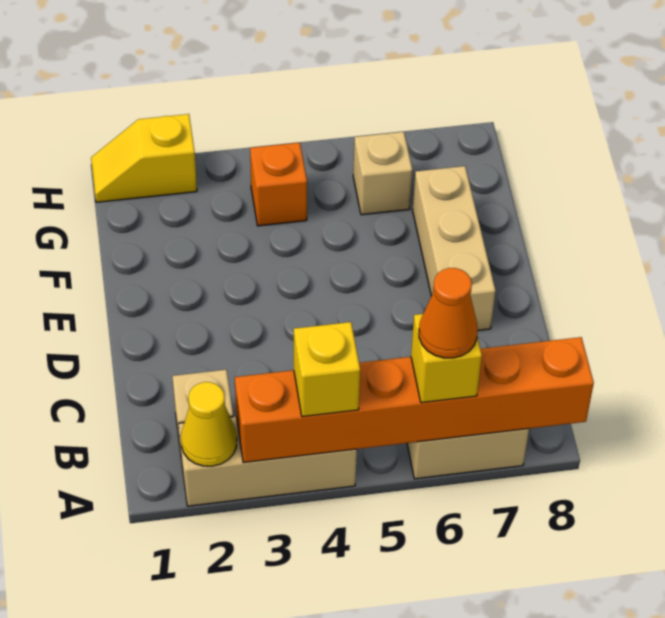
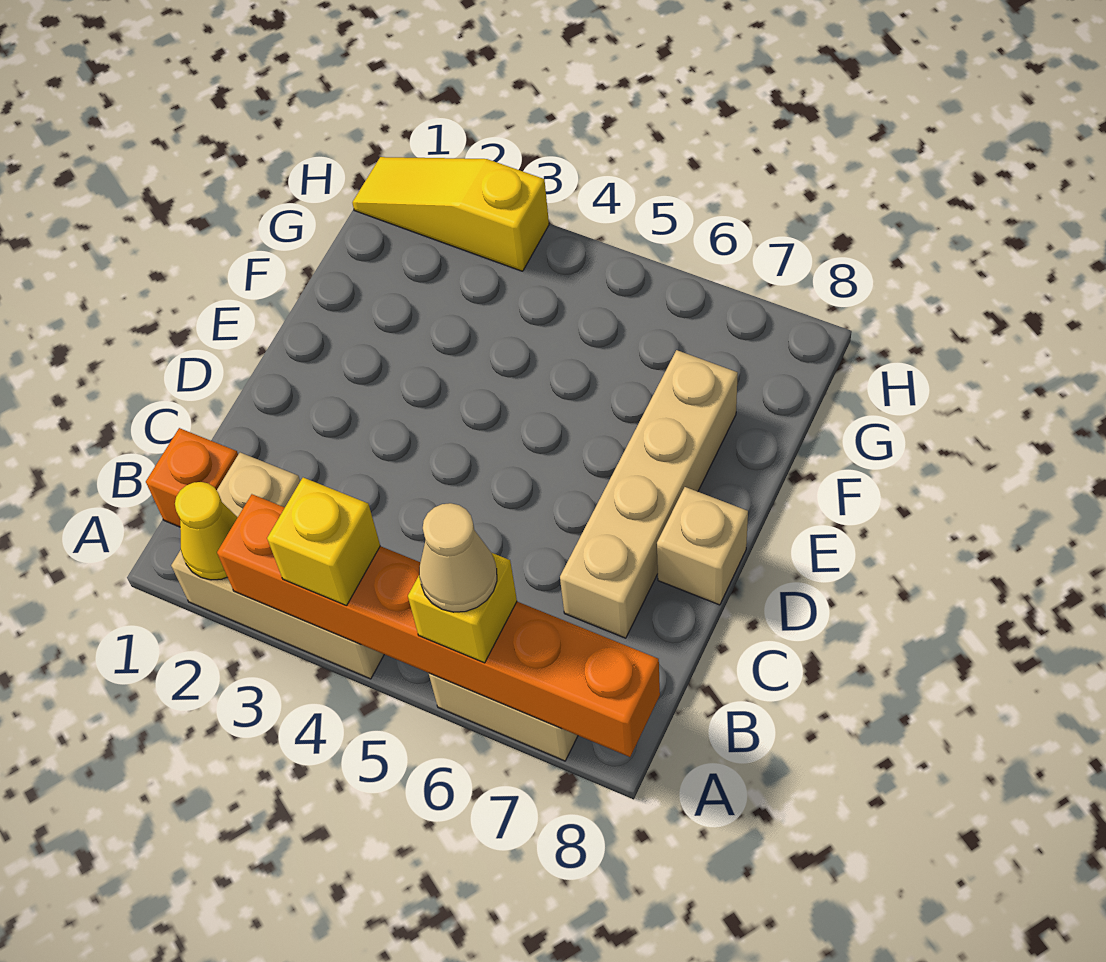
orange cone A6 level 4 -> tan cone A6 level 4
tan brick D7:F7 level 1 -> tan brick C7:F7 level 1
orange brick G4 level 1 -> orange brick B1 level 1
tan brick G6 level 1 -> tan brick D8 level 1
yellow slope H1:H2 level 1 top 2 -> yellow slope H1:H3 level 1 top 3

